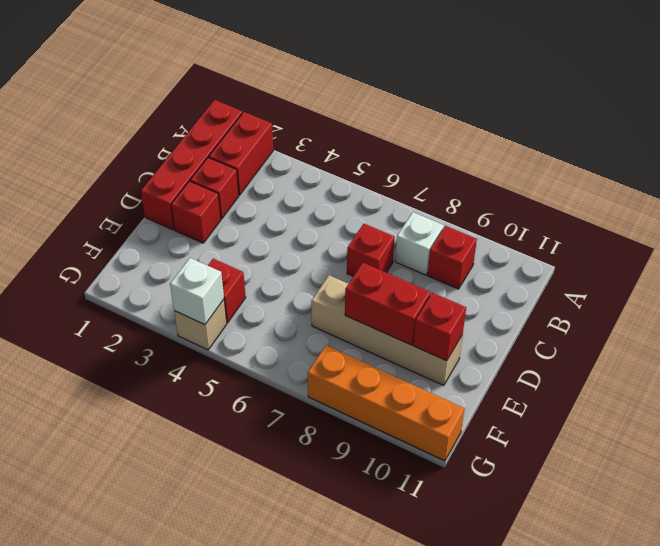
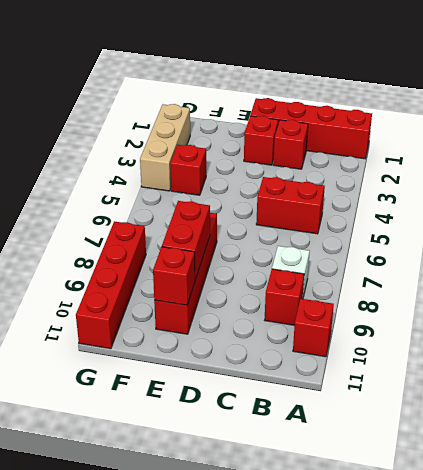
red brick A2:B2 level 1 -> red brick B5:C5 level 1
red brick C7 level 1 -> red brick A10 level 1
tan brick E7:E10 level 1 -> red brick E7:E10 level 1
tan brick G4 level 1 -> tan brick G2:G4 level 1
white brick G4 level 2 -> none
orange brick G8:G11 level 1 -> red brick G8:G11 level 1

